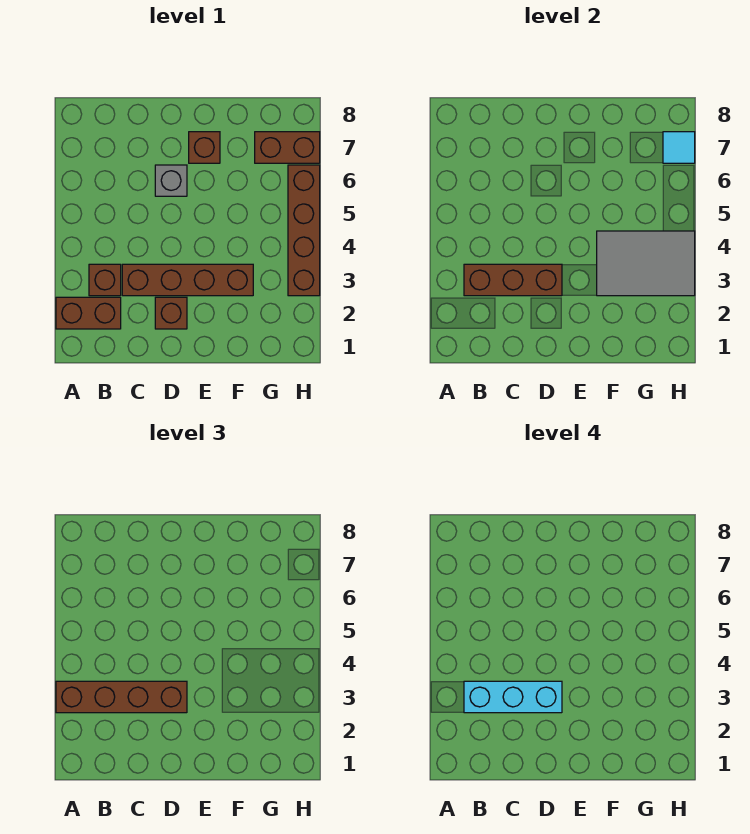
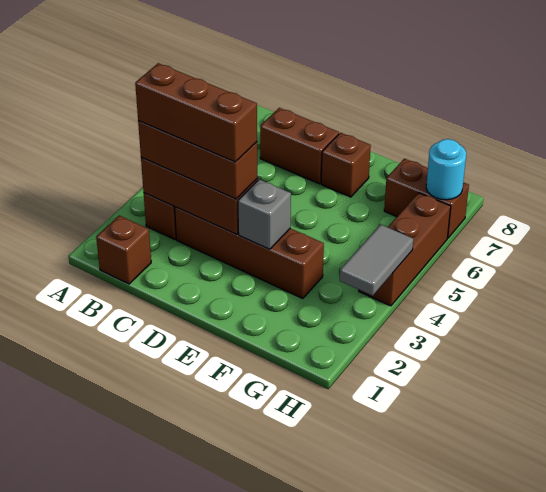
brown brick A2:B2 level 1 -> brown brick C7:D7 level 1
brown brick A3:D3 level 3 -> brown brick B3:D3 level 3
cyan brick B3:D3 level 4 -> brown brick B3:D3 level 4
brown brick D2 level 1 -> brown brick B1 level 1
grey brick D6 level 1 -> grey brick E3 level 2
grey tile F3:H4 level 2 -> grey tile H3:H4 level 2
brown brick H3:H6 level 1 -> brown brick H4:H6 level 1
cyan tile H7 level 2 -> cyan round brick H7 level 2

